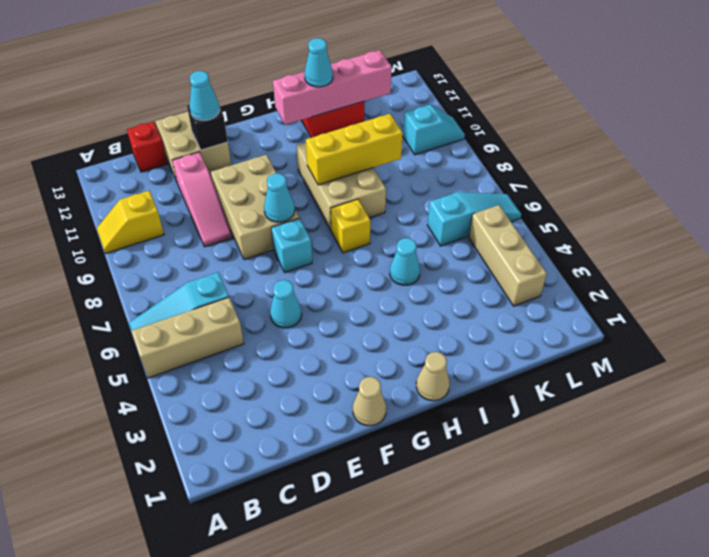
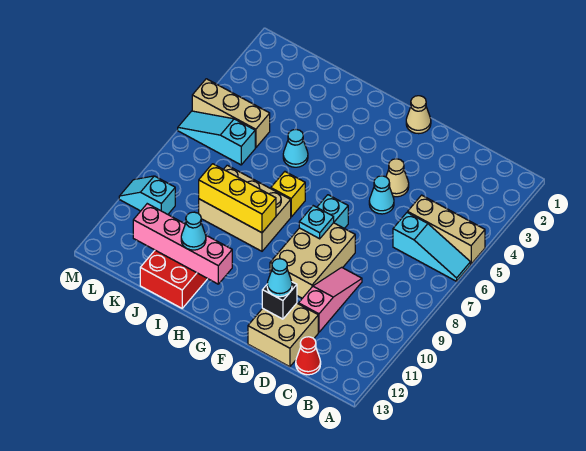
yellow slope A10:B10 level 1 top B -> none
red brick C13 level 1 -> red cone C13 level 1
cyan cone F8 level 2 -> cyan plate F8 level 2
tan cone H1 level 1 -> tan cone E4 level 1
tan brick H8:I10 level 1 -> tan brick H8:J9 level 1
tan brick L3:L5 level 1 -> tan brick K5:M5 level 1

